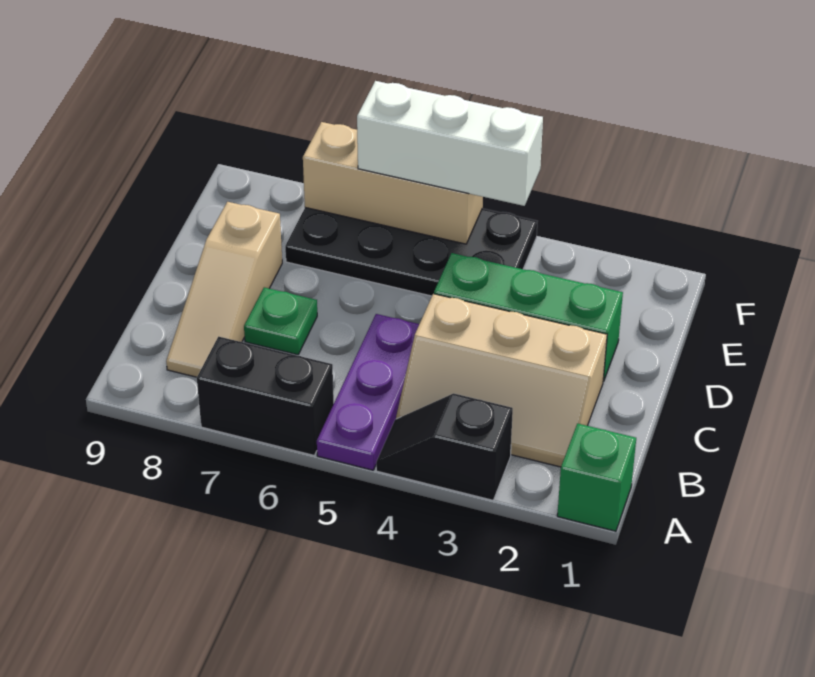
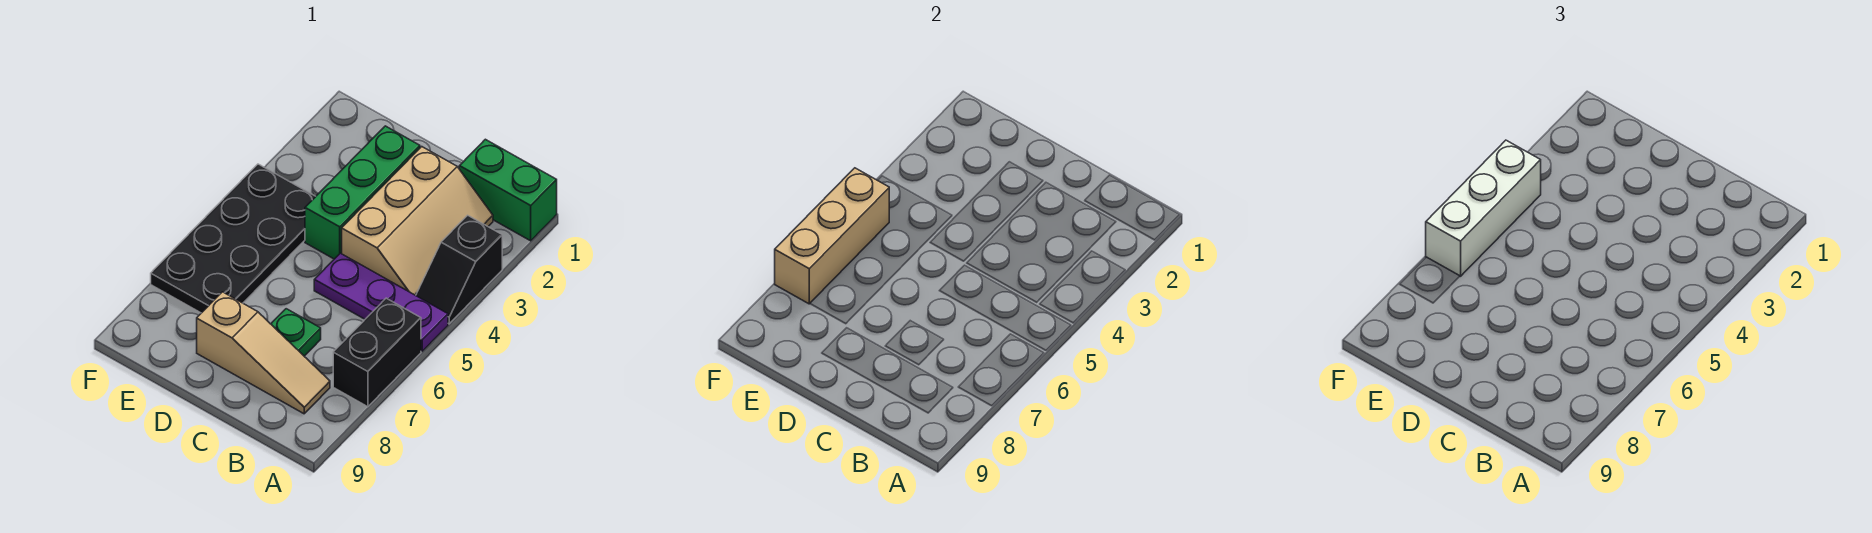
green brick A1 level 1 -> green brick A1:B1 level 1

